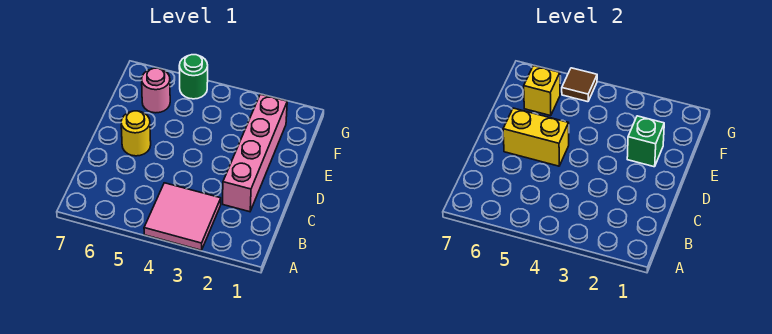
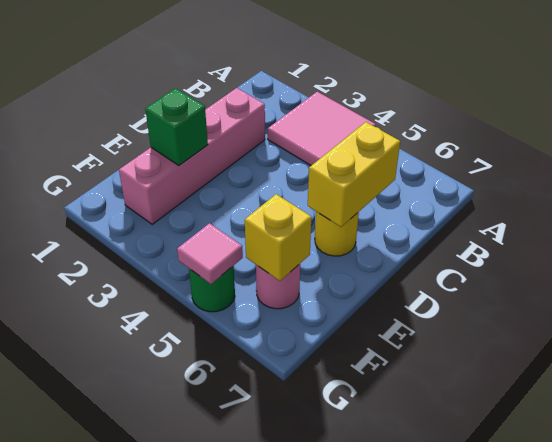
yellow brick D5:D6 level 2 -> yellow brick C6:D6 level 2
brown tile G5 level 2 -> pink tile G5 level 2

